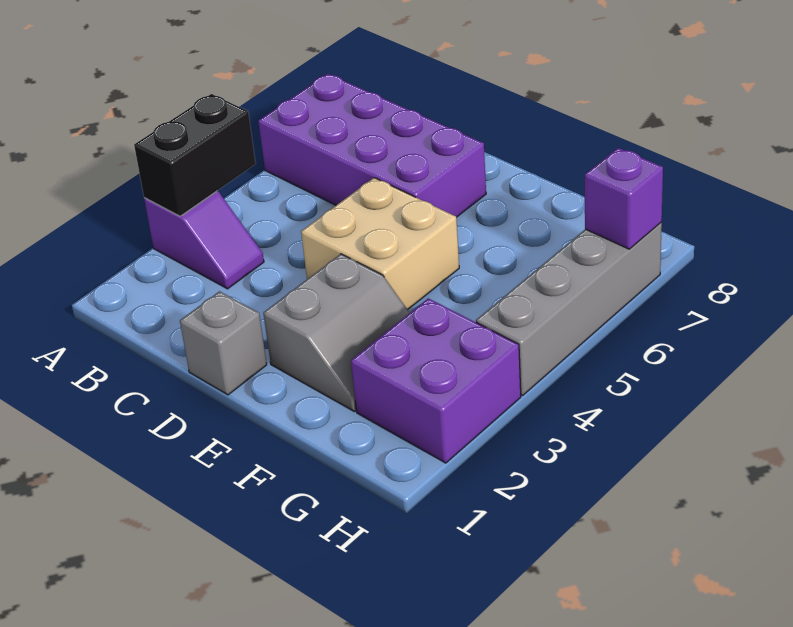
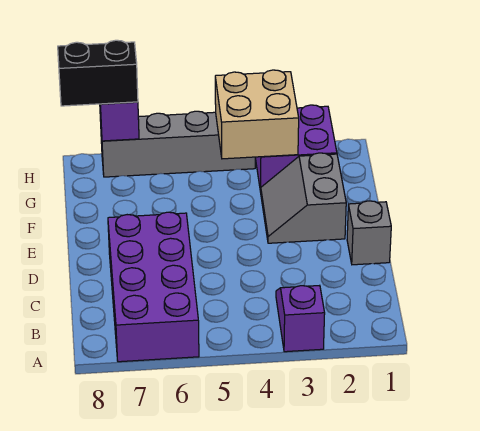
black brick A3:A4 level 2 -> black brick H7:H8 level 3
tan brick D4:E5 level 1 -> tan brick G3:H4 level 2
grey slope E2:F3 level 1 top E -> grey slope E2:F3 level 1 top 2

